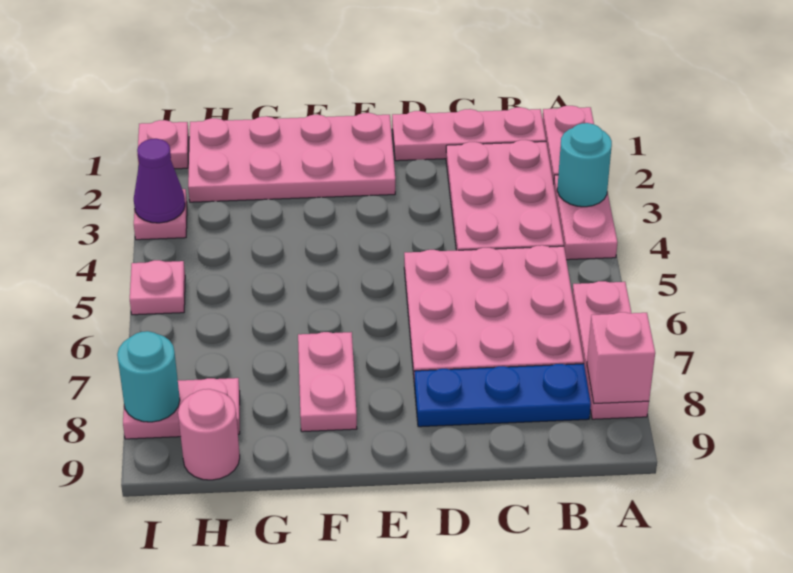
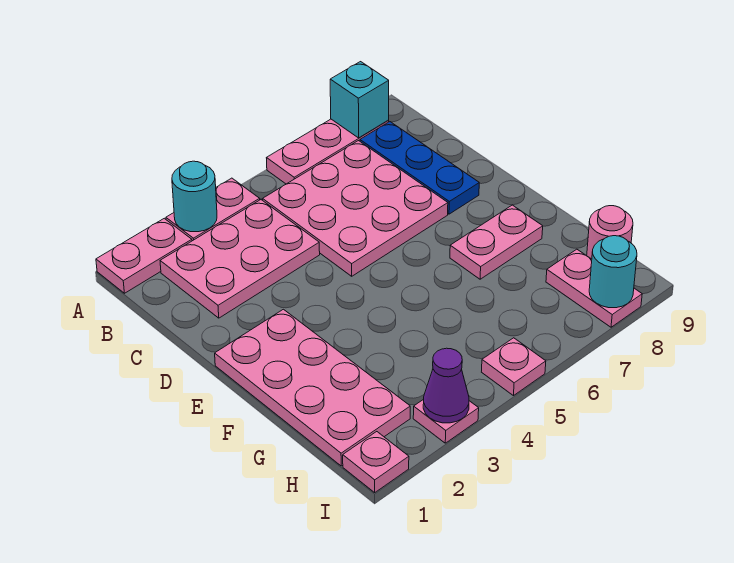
pink brick A8 level 2 -> cyan brick A8 level 2
pink plate B1:D1 level 1 -> none

